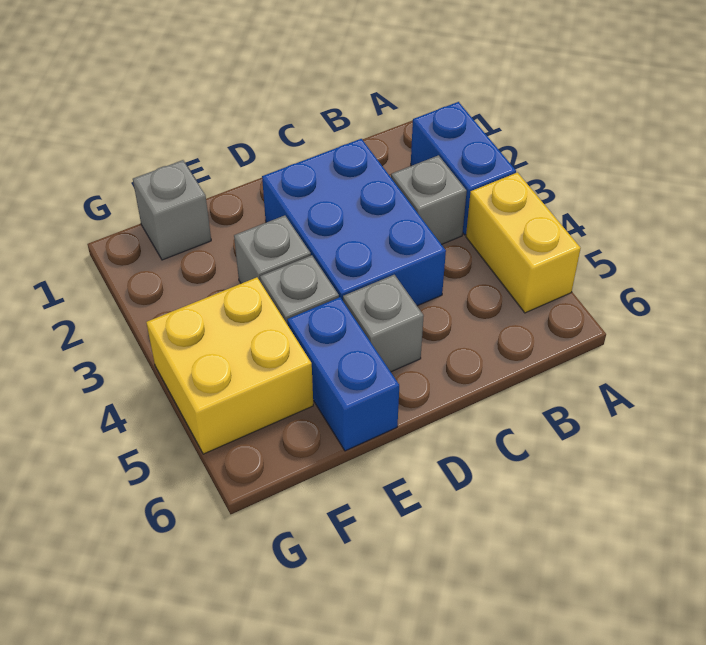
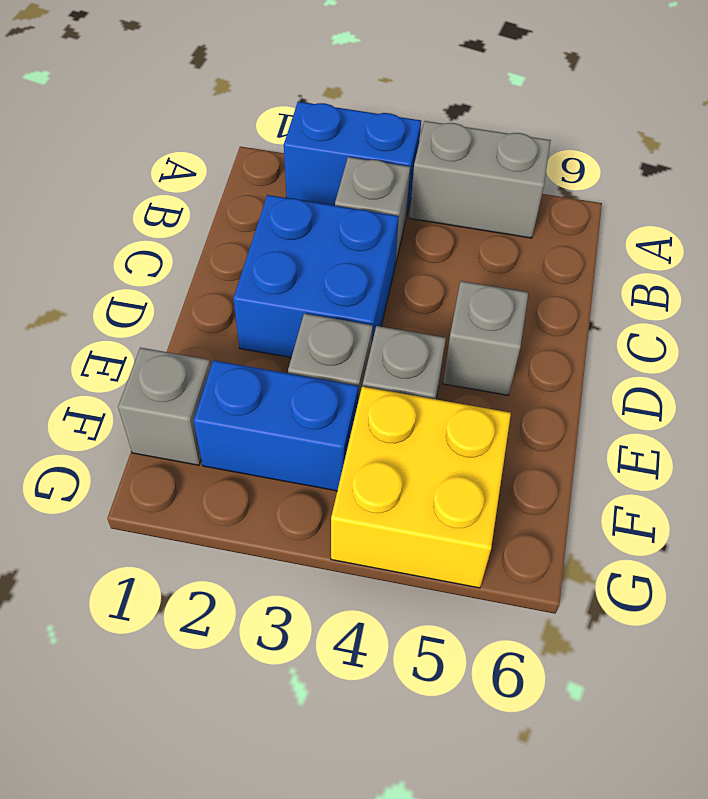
yellow brick A4:A5 level 1 -> grey brick A4:A5 level 1
blue brick C2:D4 level 1 -> blue brick C2:D3 level 1
blue brick E5:E6 level 1 -> blue brick F2:F3 level 1

